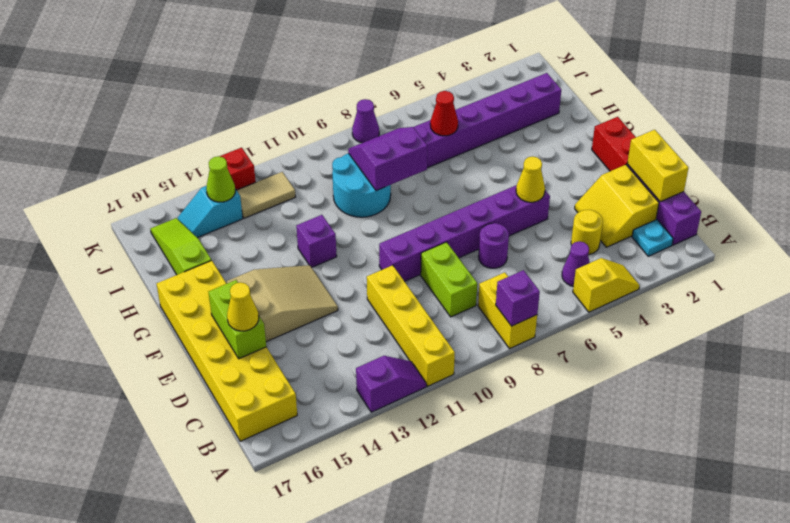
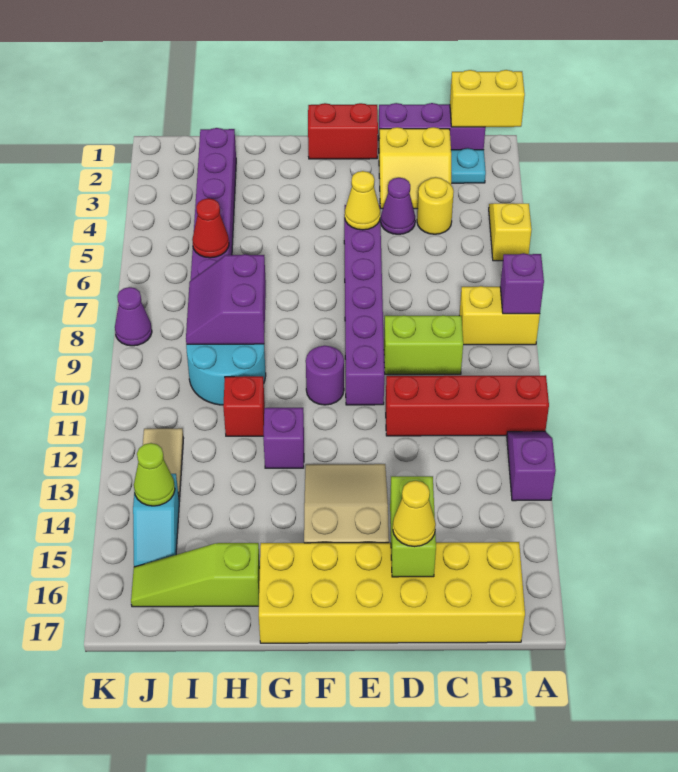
yellow brick A11:D11 level 1 -> red brick A11:D11 level 1
purple cone B5 level 1 -> purple cone D4 level 1
yellow brick C1:D1 level 2 -> yellow brick A1:B1 level 2
purple round brick D7 level 1 -> purple round brick F10 level 1
lime brick D16:E16 level 2 -> lime brick D15:D16 level 2
red brick K13 level 1 -> red brick H11 level 1

